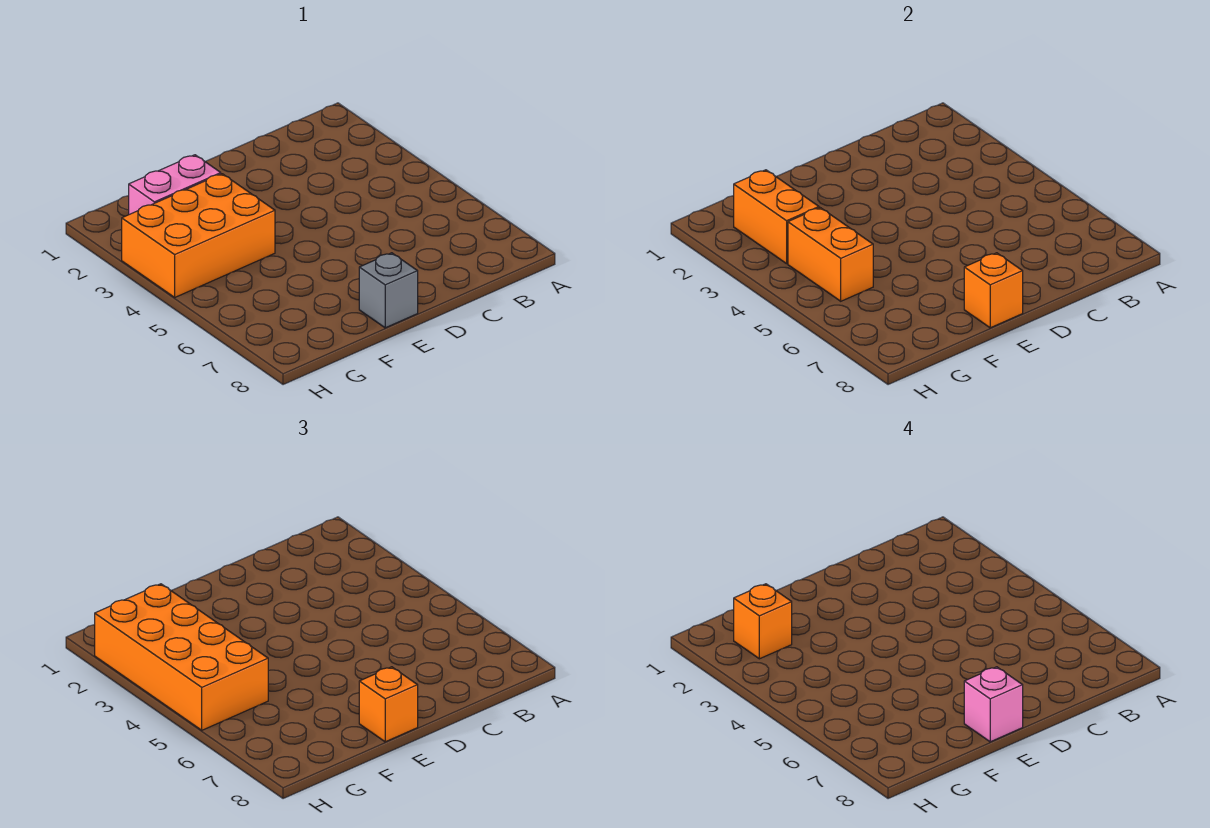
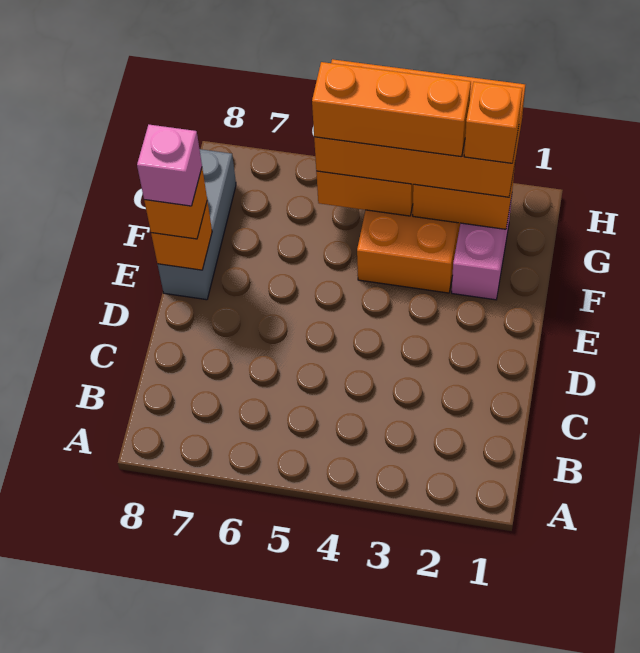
grey brick E8 level 1 -> grey brick E8:G8 level 1
none -> orange brick G3:G5 level 4

